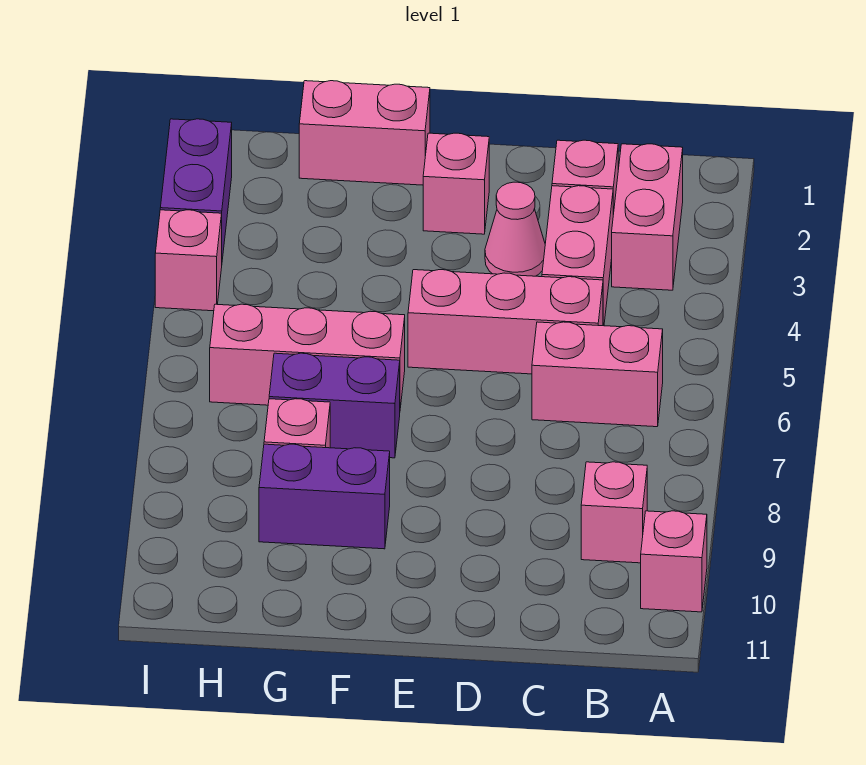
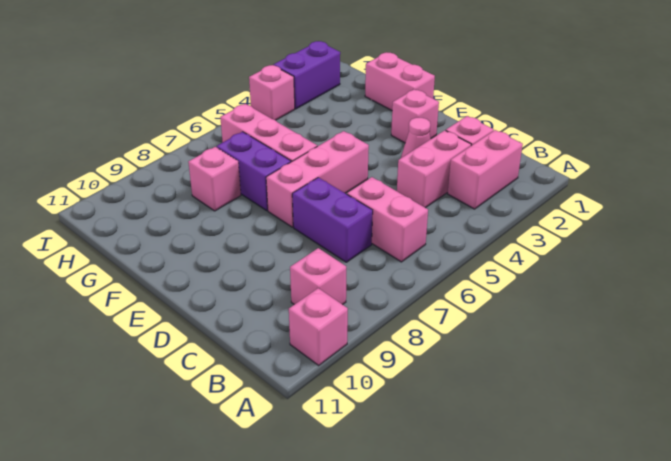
pink brick C5:E5 level 1 -> pink brick E5:E7 level 1
purple brick F9:G9 level 1 -> purple brick C7:D7 level 1

